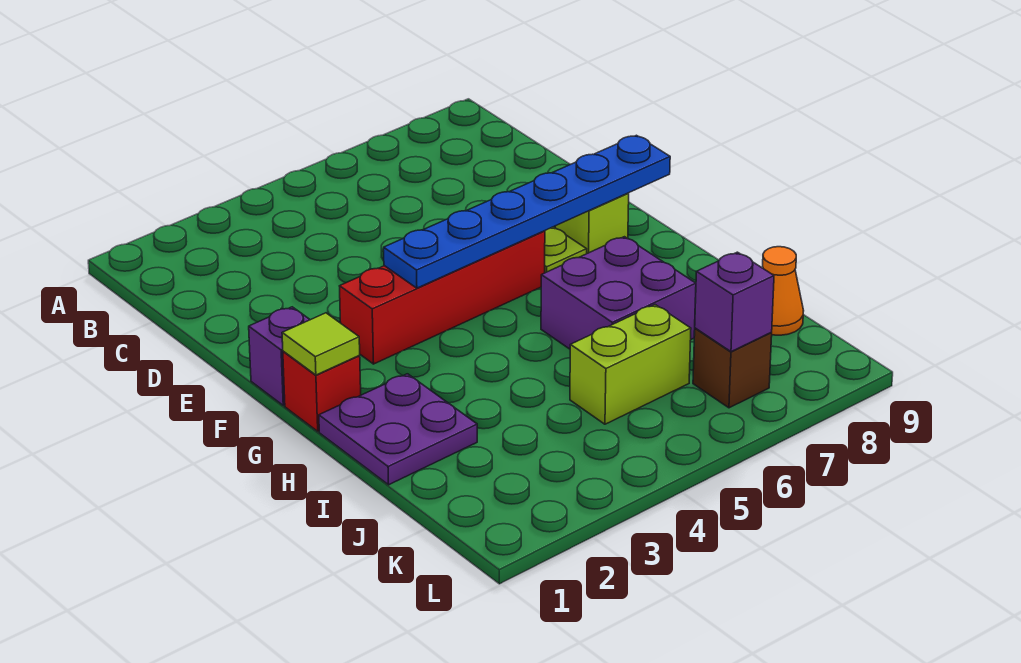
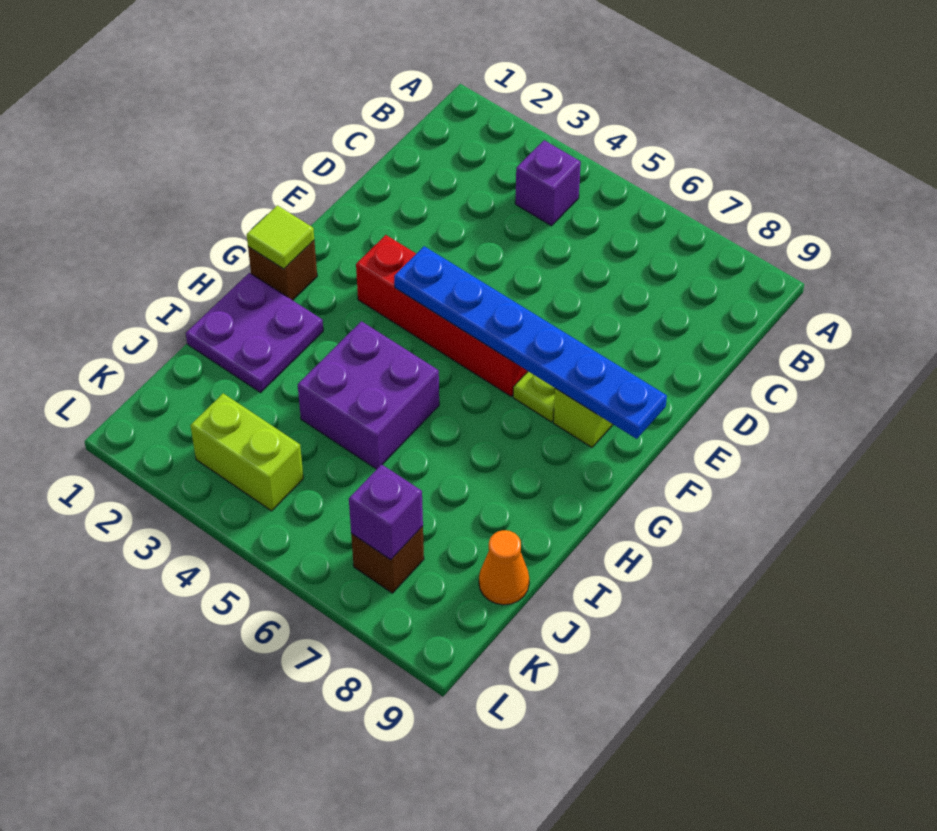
purple brick F1 level 1 -> purple brick B4 level 1
red brick G1 level 1 -> brown brick G1 level 1
purple brick H6:I7 level 1 -> purple brick H4:I5 level 1
lime brick J5:J6 level 1 -> lime brick K3:K4 level 1

